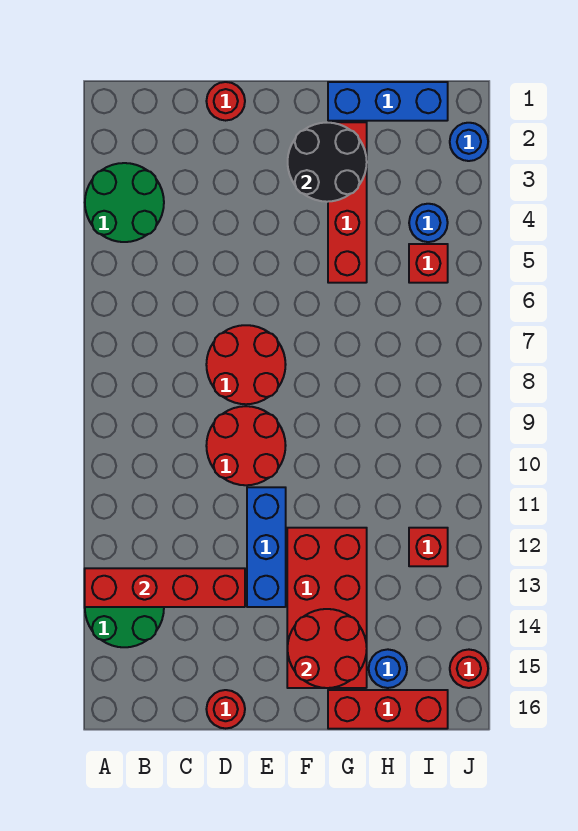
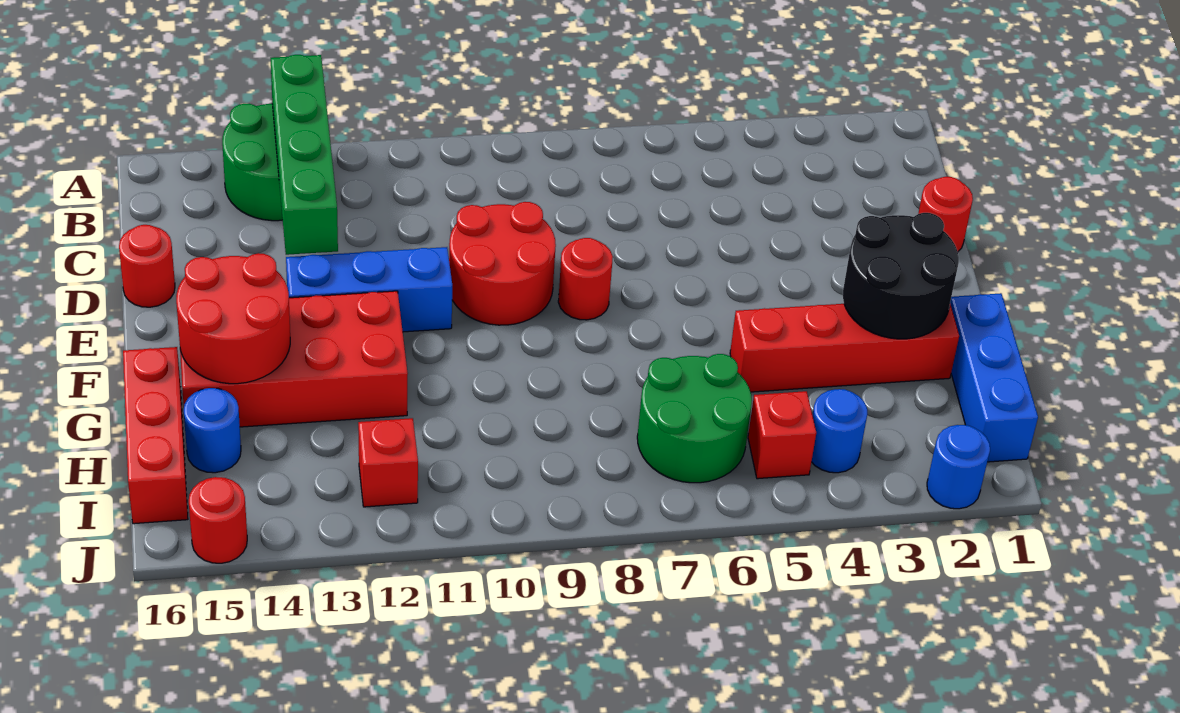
green round brick A3:B4 level 1 -> green round brick H6:I7 level 1
red brick A13:D13 level 2 -> green brick A13:D13 level 2
red round brick D7:E8 level 1 -> red round brick E8 level 1

